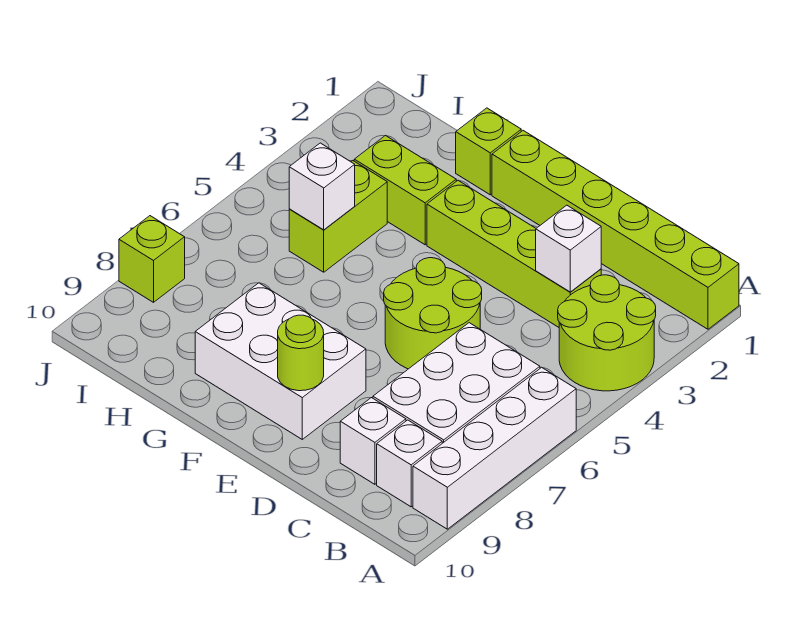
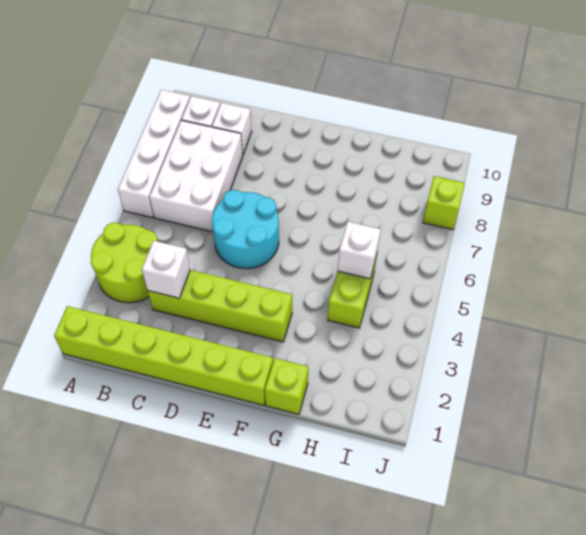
lime round brick D5:E6 level 1 -> cyan round brick D5:E6 level 1
white brick E8:G9 level 1 -> none
lime round brick E9 level 2 -> none
lime brick G3:H3 level 1 -> none

